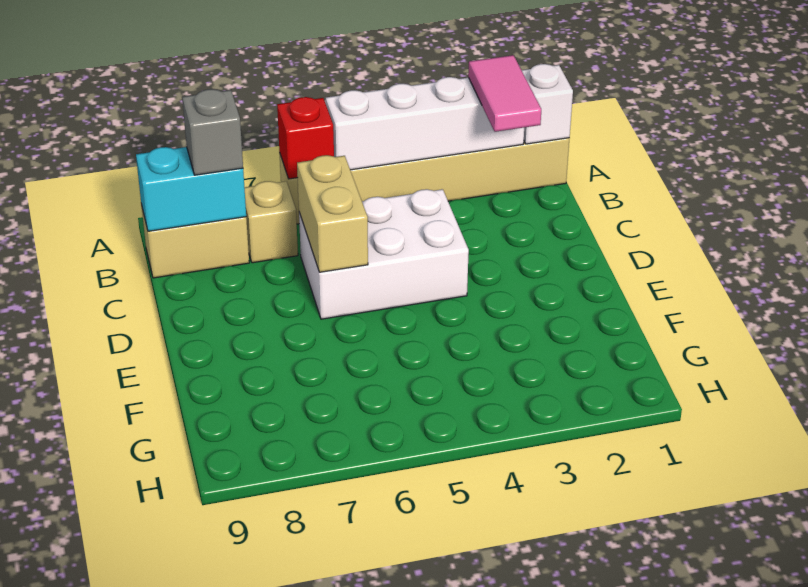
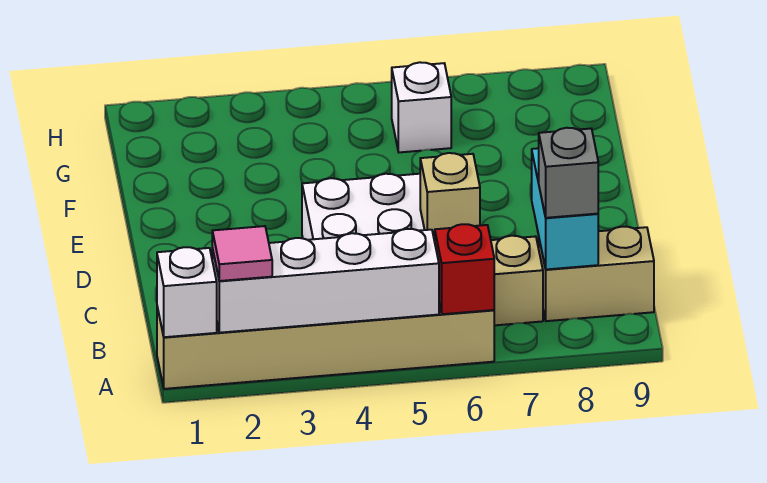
pink tile A2:B2 level 3 -> pink tile A2 level 3
cyan brick B8:B9 level 2 -> cyan brick B8:C8 level 2
tan brick C6:D6 level 2 -> tan brick C6 level 2
none -> white brick G6 level 1

